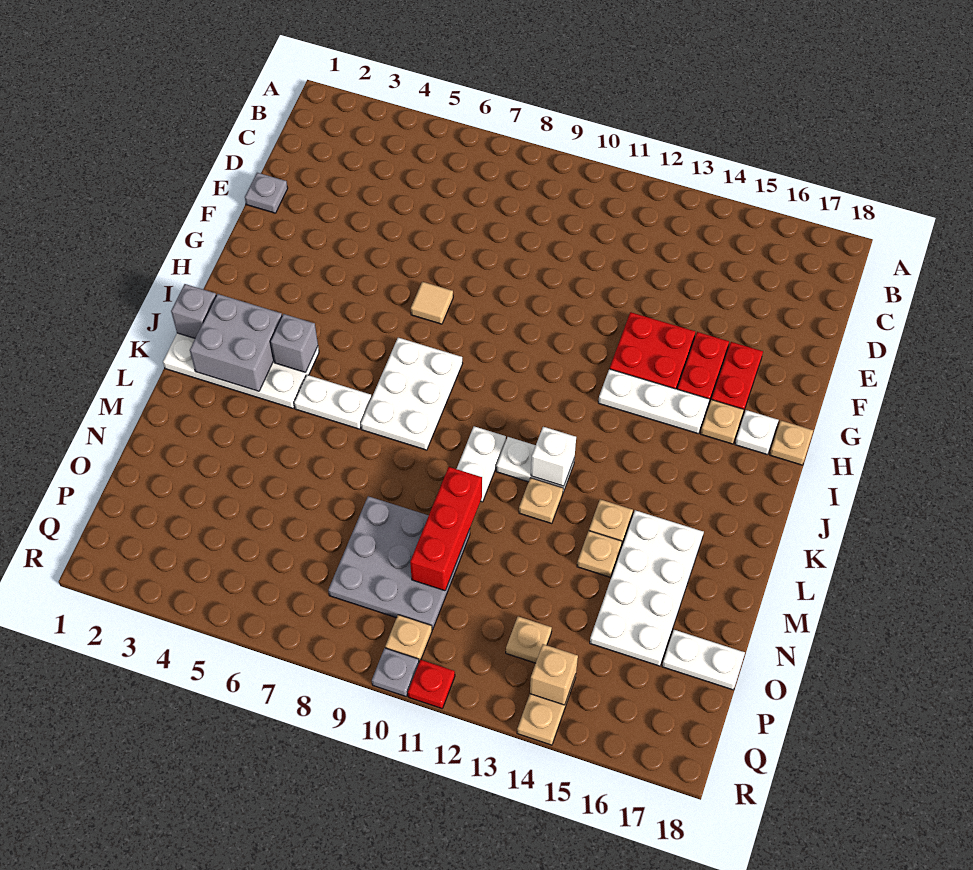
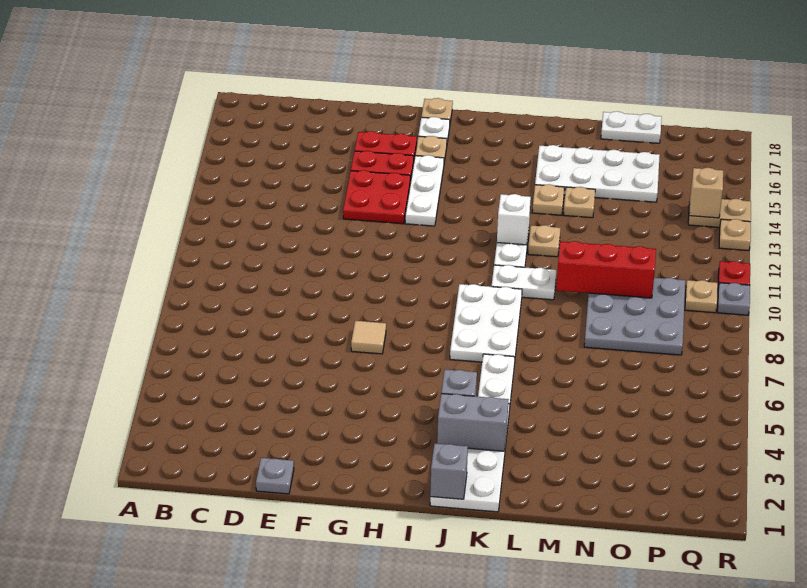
white plate I7:K8 level 1 -> white plate J7:K9 level 1
grey brick J2:K3 level 2 -> grey brick J3:K3 level 2
white plate O17:O18 level 1 -> white plate N18:O18 level 1
tan plate P13 level 1 -> tan plate R13 level 1

